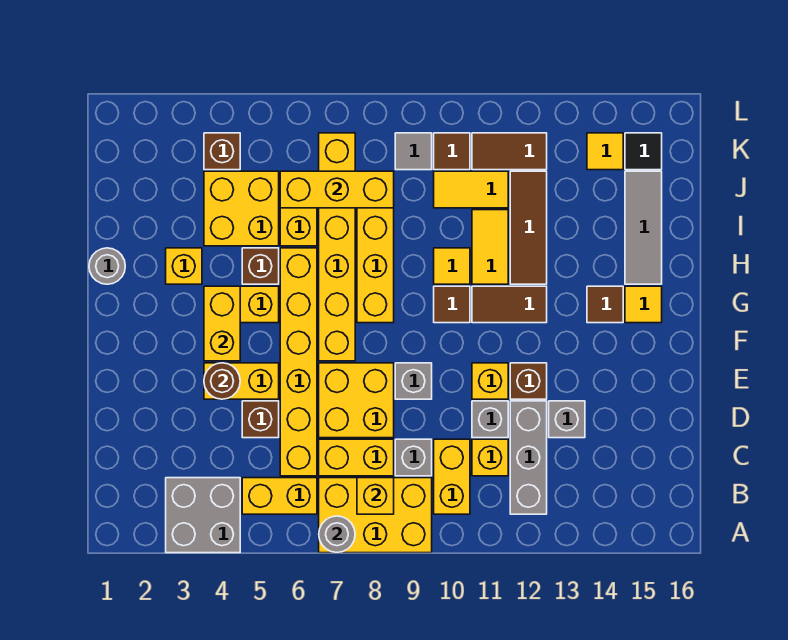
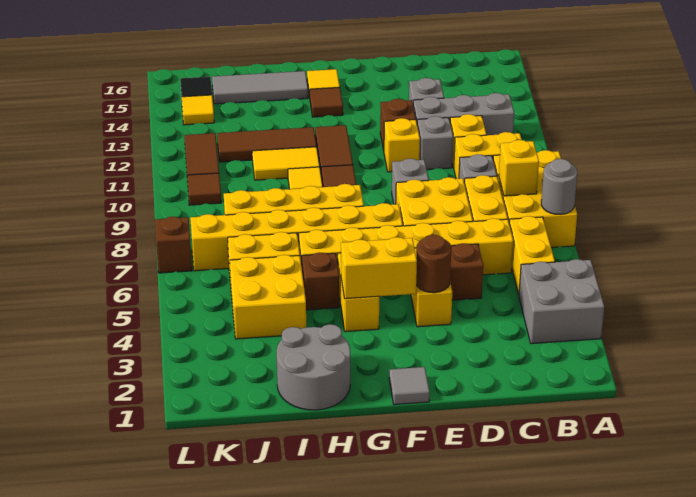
grey round brick H1 level 1 -> grey round brick H1:I2 level 1
yellow brick H3 level 1 -> none
yellow brick J6:J8 level 2 -> none
yellow tile J10:J11 level 1 -> none
brown brick K4 level 1 -> brown brick L7 level 1
grey tile K9 level 1 -> grey tile F1 level 1

